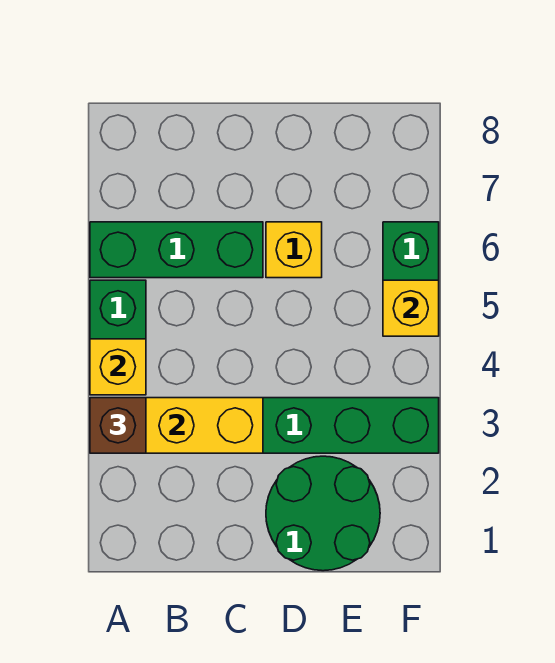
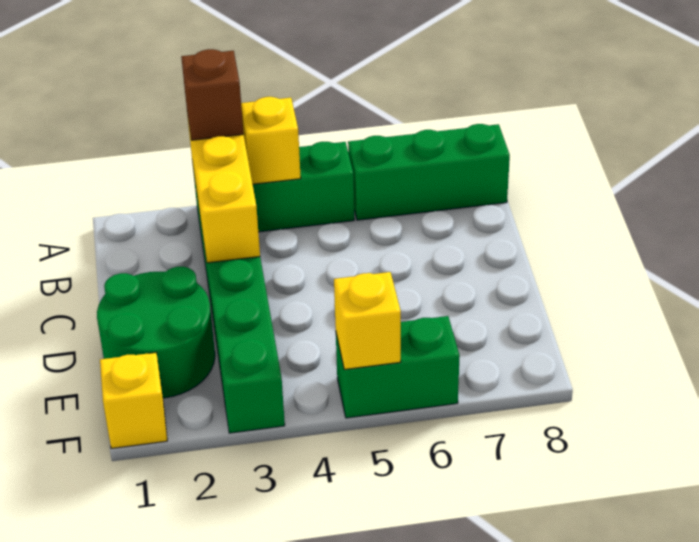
green brick A6:C6 level 1 -> green brick A6:A8 level 1
yellow brick D6 level 1 -> yellow brick F1 level 1

